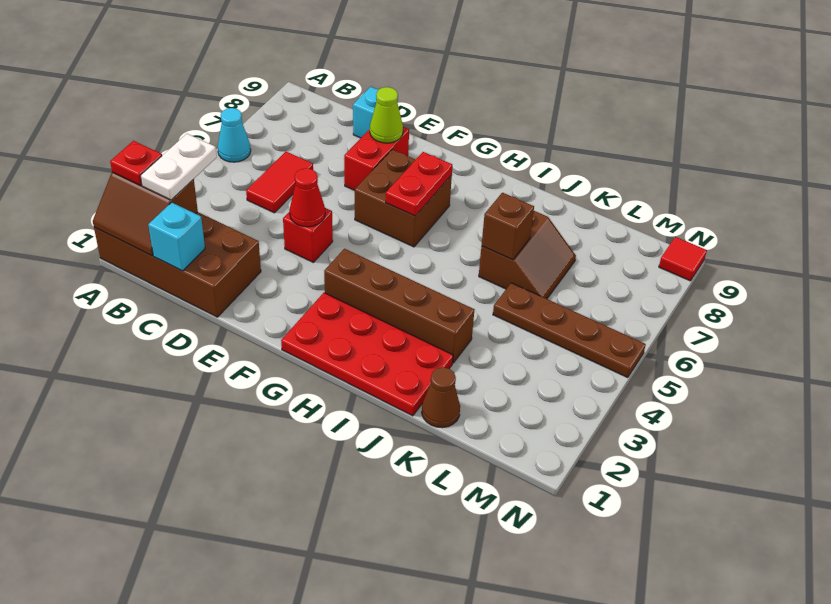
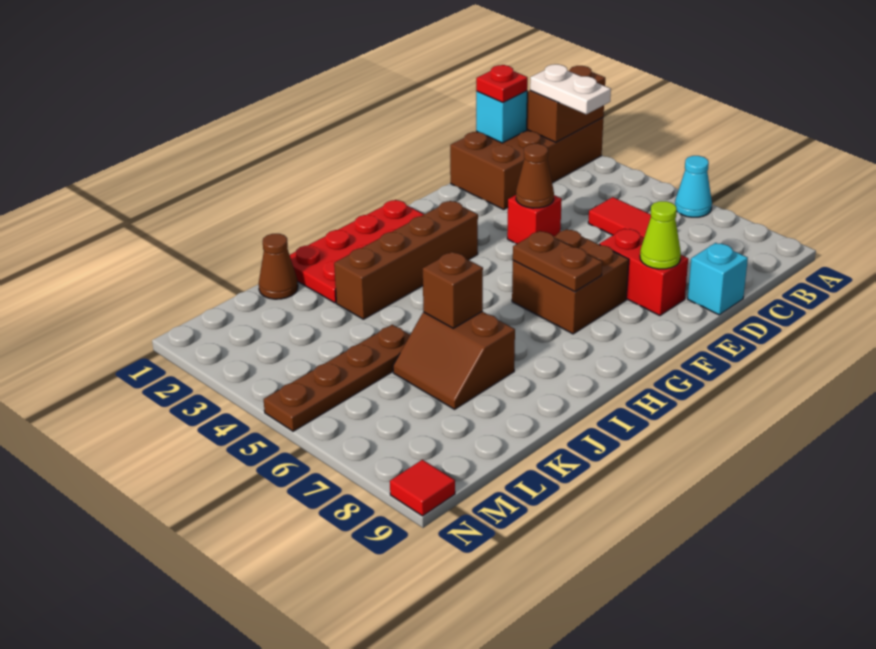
red plate A2 level 3 -> red plate C1 level 3
red cone E4 level 2 -> brown cone E4 level 2
red plate G6:G7 level 2 -> brown plate G6:G7 level 2

